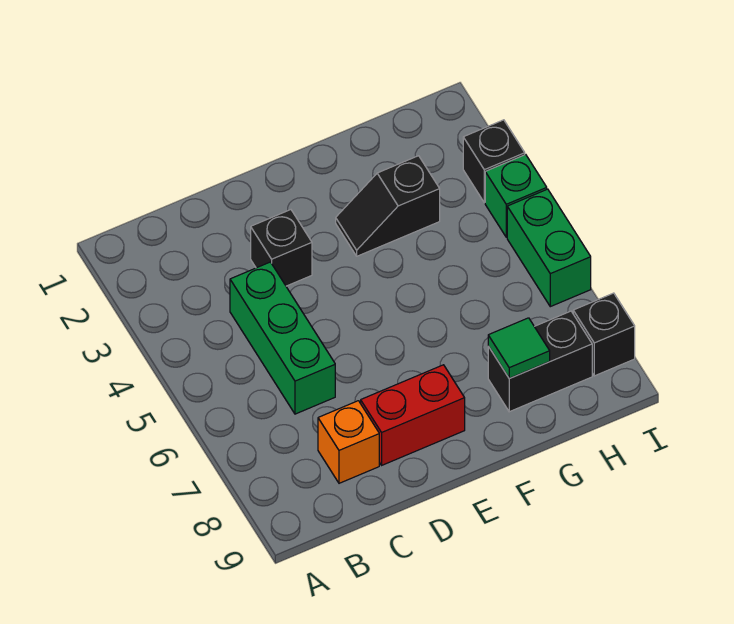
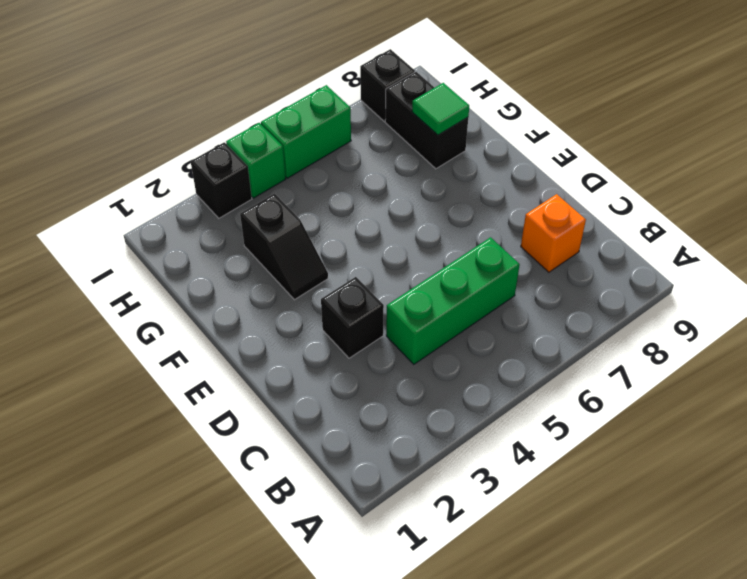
red brick D8:E8 level 1 -> none

